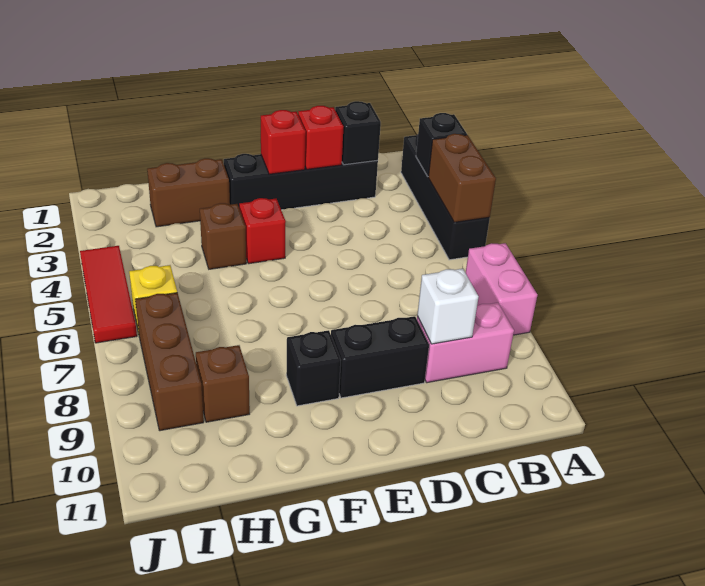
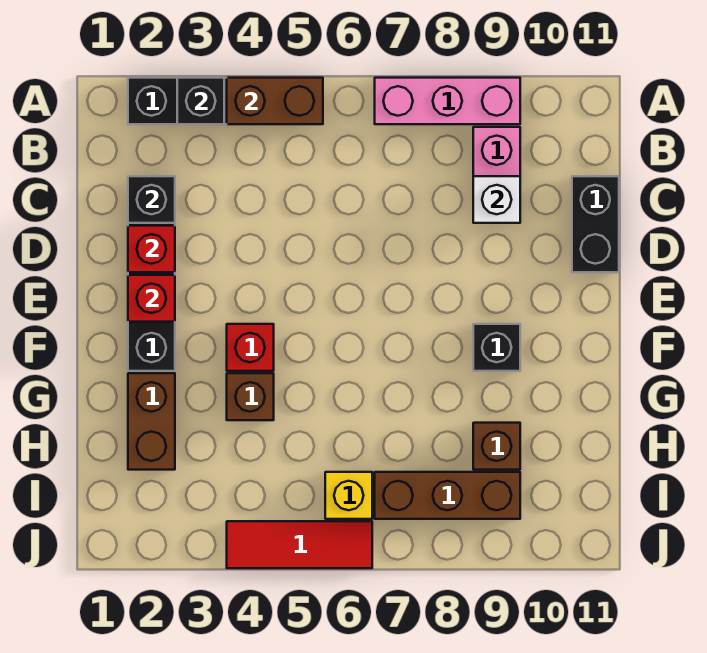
pink brick A7:A8 level 1 -> pink brick A7:A9 level 1
black brick D9:E9 level 1 -> black brick C11:D11 level 1

